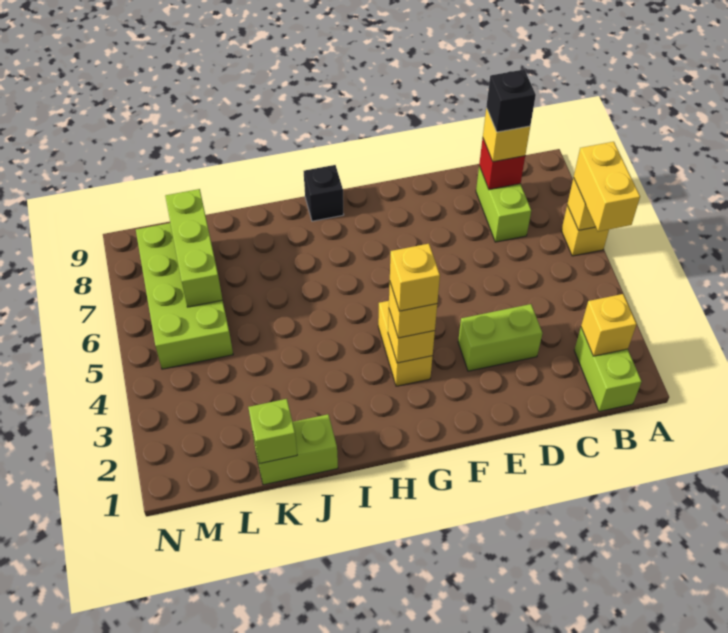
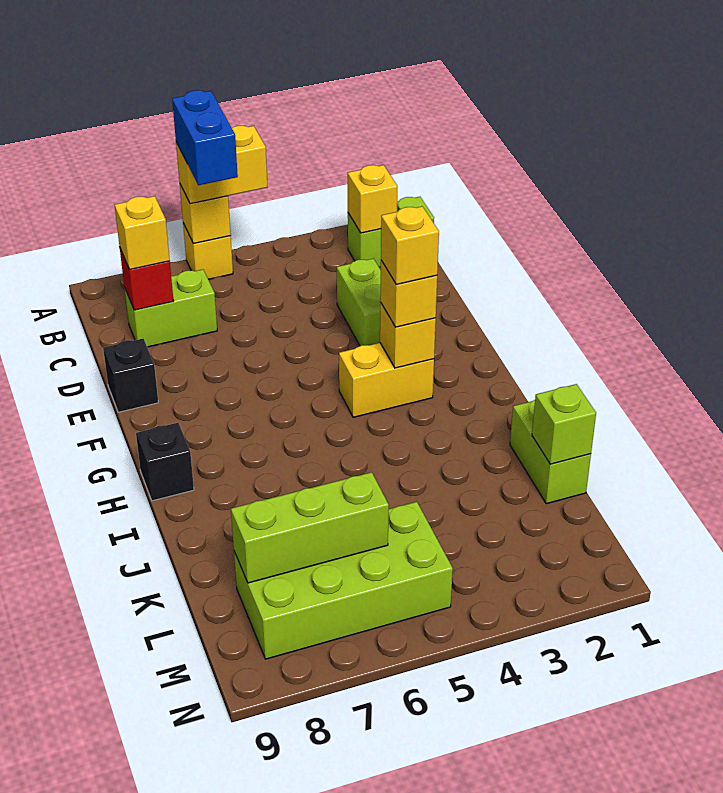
none -> blue brick A6:B6 level 4
black brick C8 level 4 -> black brick E9 level 1

